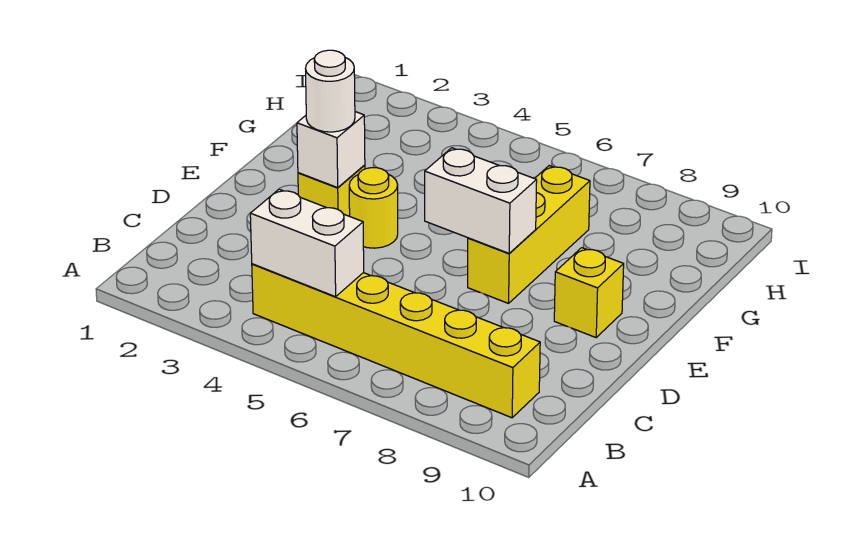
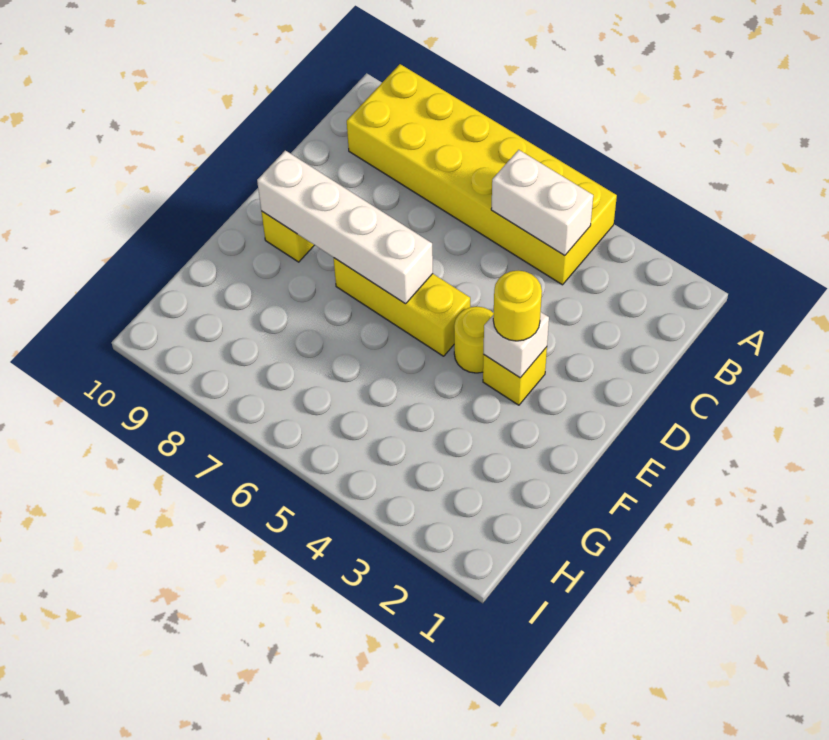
yellow brick B4:B9 level 1 -> yellow brick A4:B9 level 1
white round brick E3 level 3 -> yellow round brick E3 level 3
white brick E6:E7 level 2 -> white brick E6:E9 level 2
yellow brick E7:G7 level 1 -> yellow brick E5:E7 level 1

